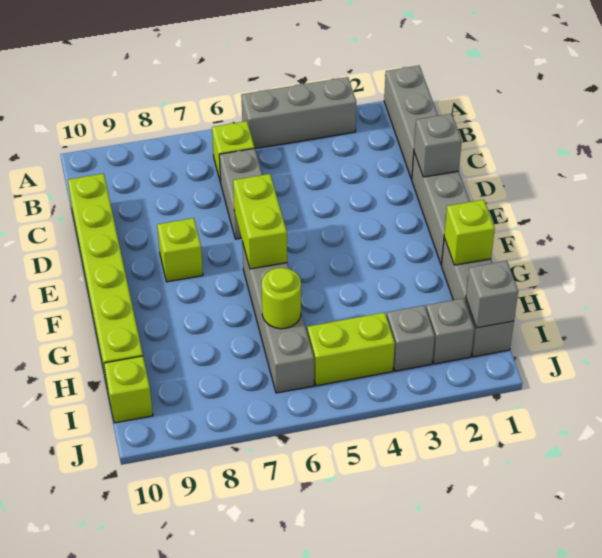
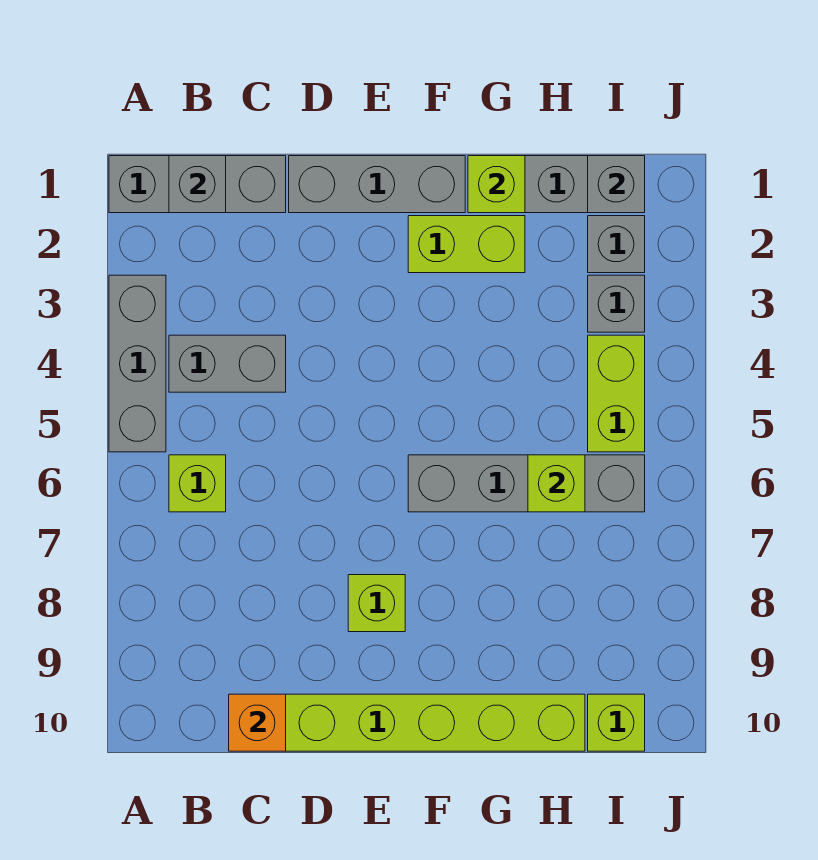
grey brick C6:D6 level 1 -> grey brick B4:C4 level 1
none -> orange brick C10 level 2
grey brick D1 level 2 -> grey brick B1 level 2
lime brick E6:F6 level 2 -> lime brick F2:G2 level 1
lime round brick H6 level 2 -> lime brick H6 level 2

